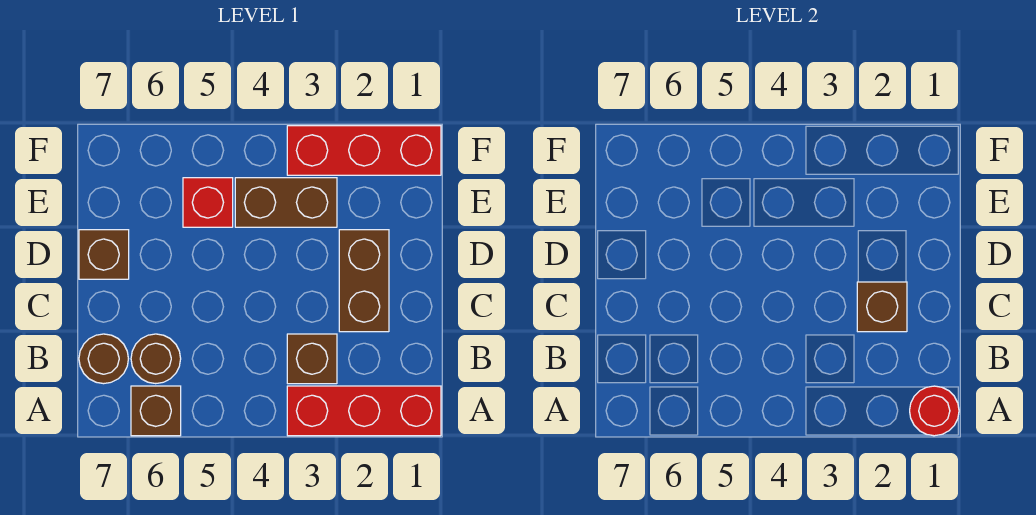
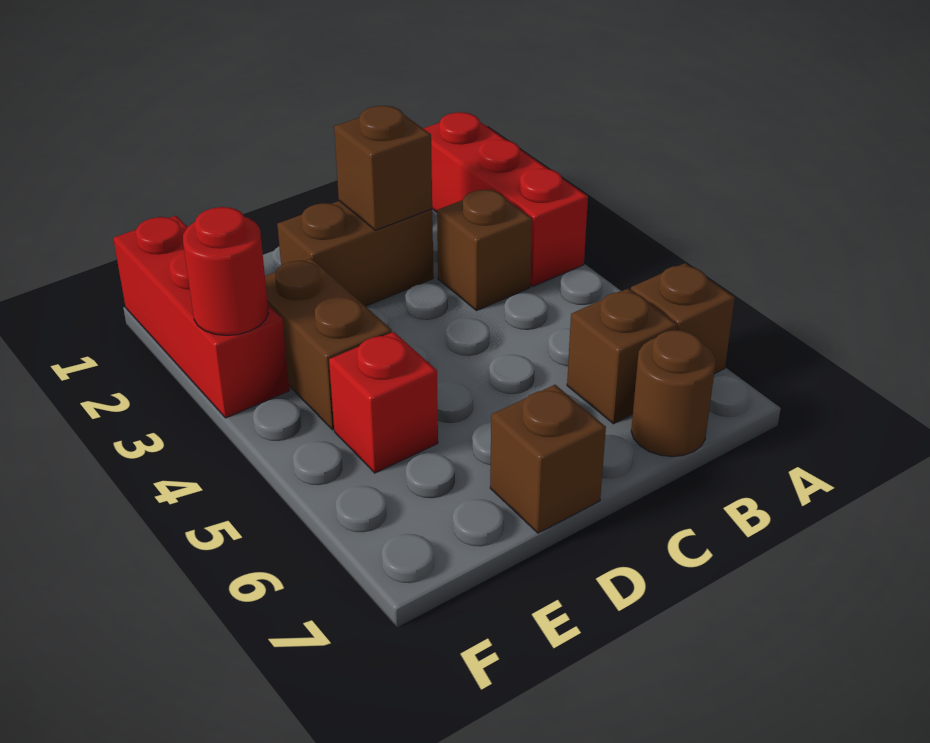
red round brick A1 level 2 -> red round brick F3 level 2
brown round brick B6 level 1 -> brown brick B6 level 1

